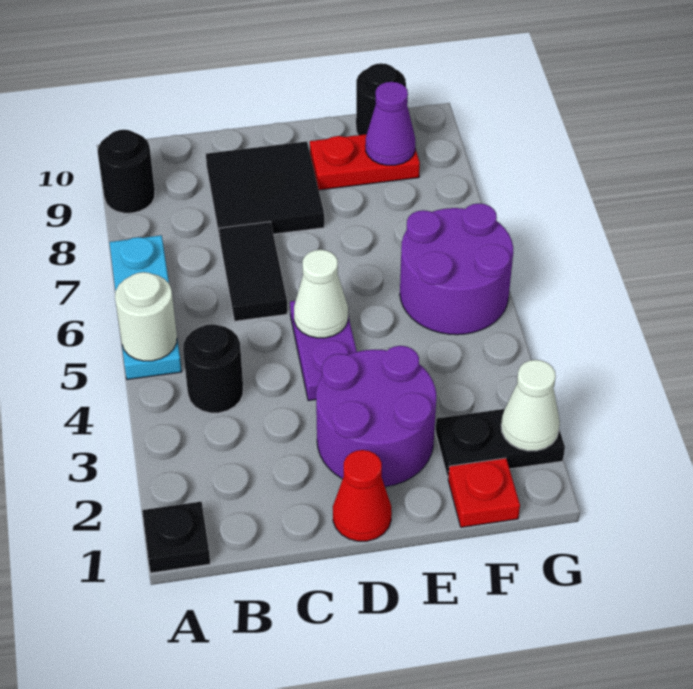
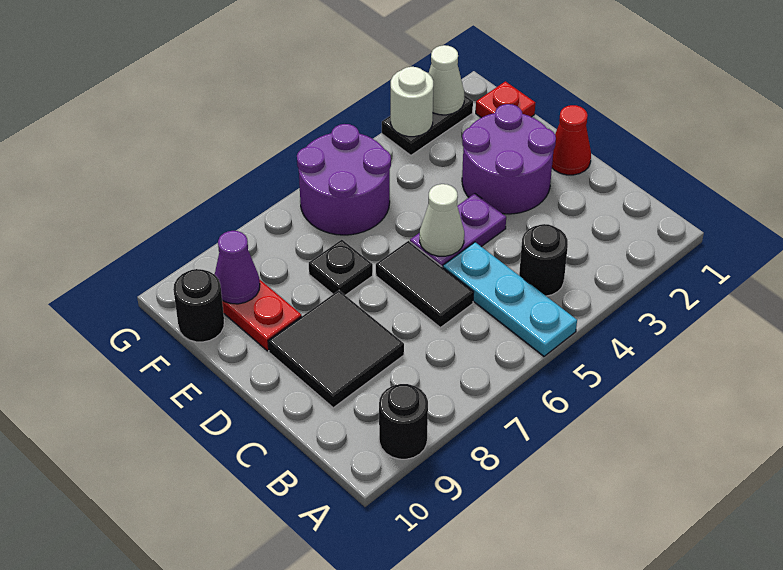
black plate A1 level 1 -> black plate E7 level 1
cyan plate A5:A7 level 1 -> cyan plate A5:C5 level 1
white round brick A5 level 2 -> white round brick G3 level 2
black tile C6:C7 level 1 -> black tile C6:D6 level 1
black plate F2:G2 level 1 -> black plate G2:G3 level 1

